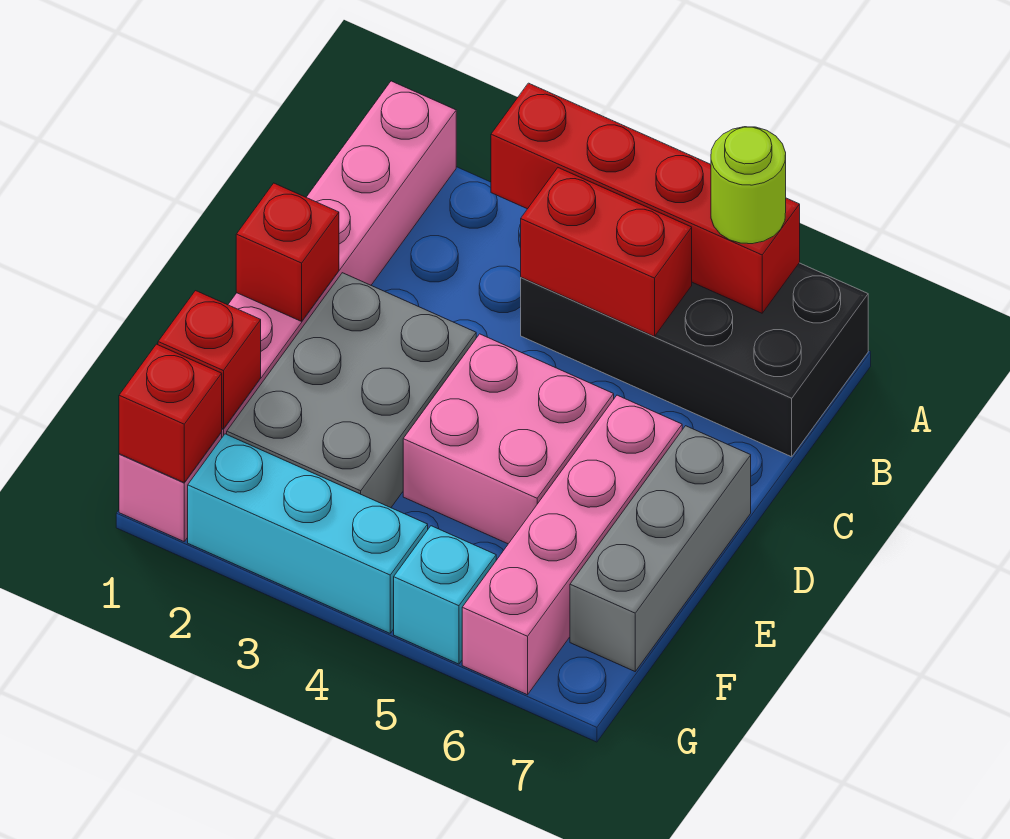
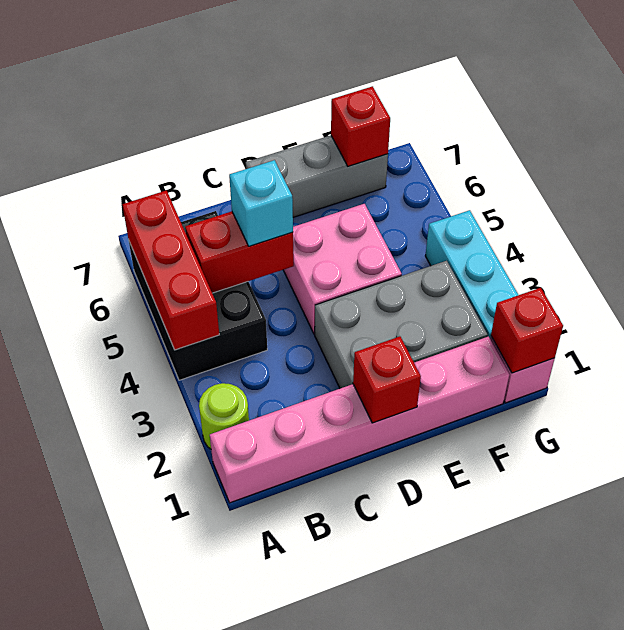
red brick A3:A6 level 2 -> red brick A4:A6 level 2
black brick A4:B7 level 1 -> black brick A4:B6 level 1
lime round brick A6 level 3 -> lime round brick A2 level 1
red brick B4:B5 level 2 -> red brick B5:C5 level 2
pink brick D6:G6 level 1 -> none
red brick F1 level 2 -> red brick F7 level 2
cyan brick G5 level 1 -> cyan brick C5 level 3

